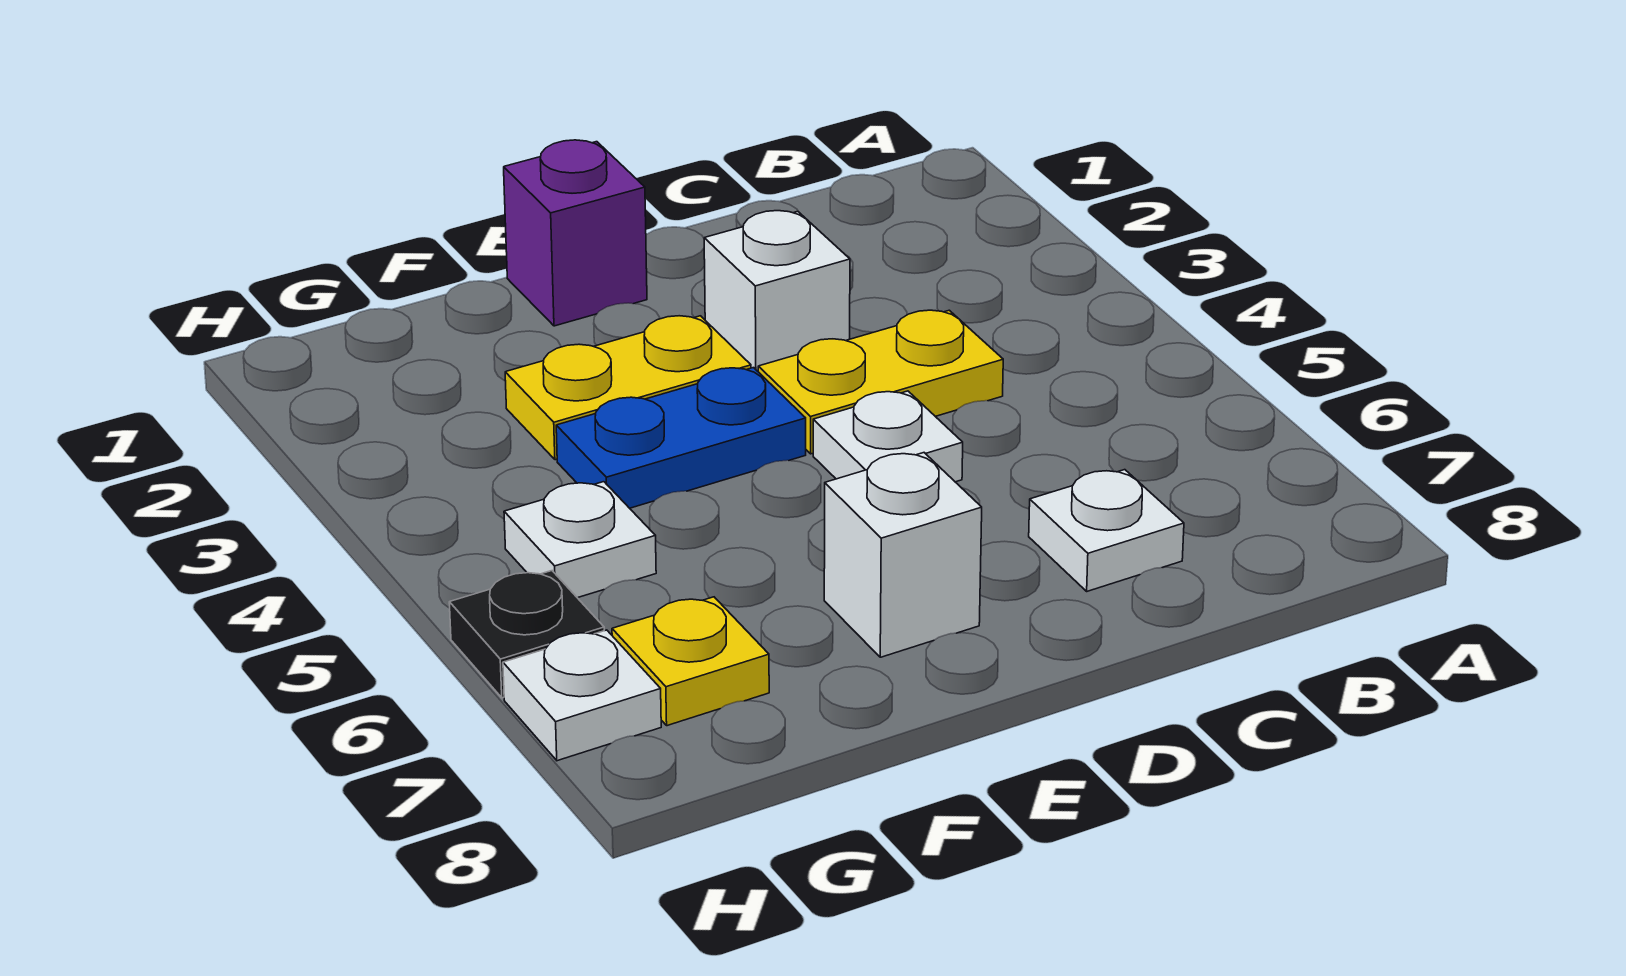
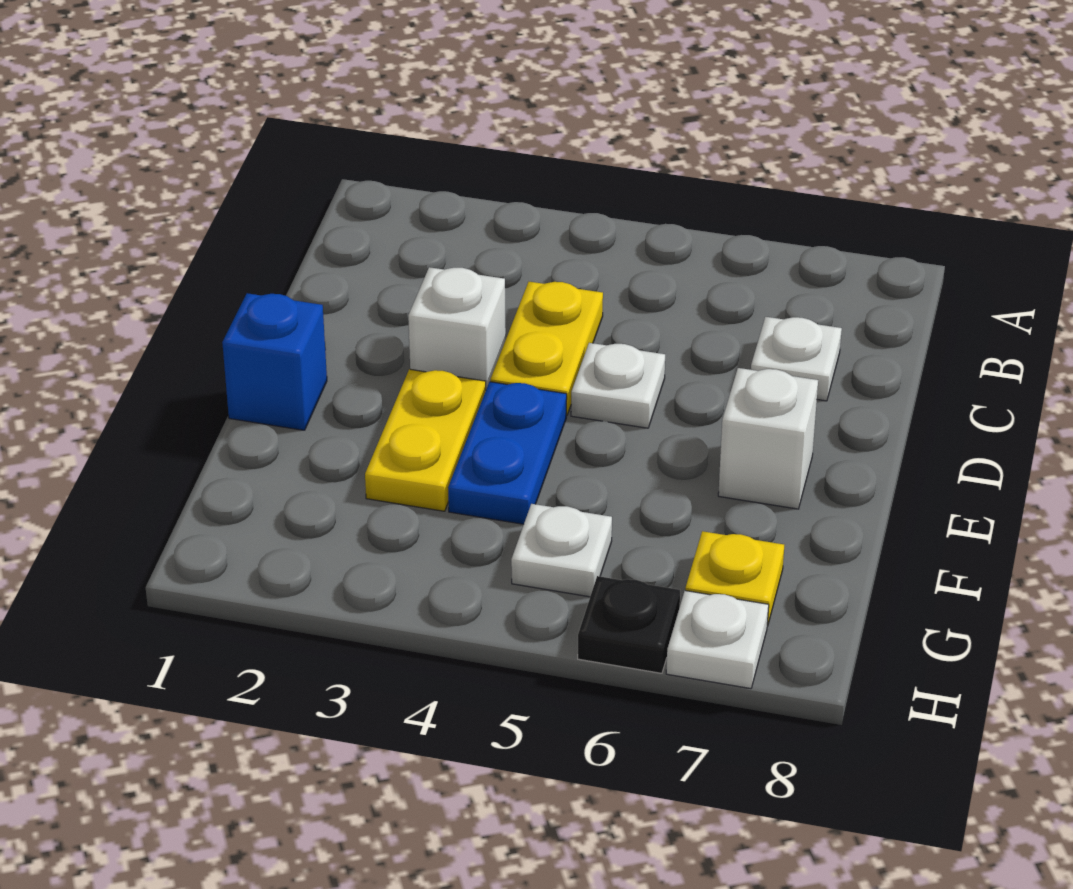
purple brick E1 level 1 -> blue brick E1 level 1

